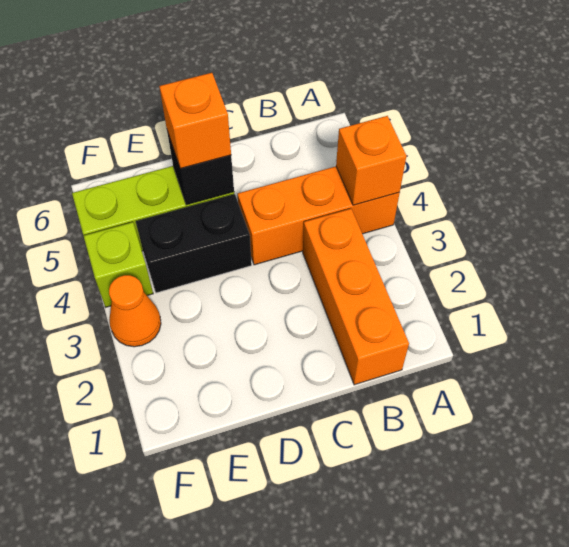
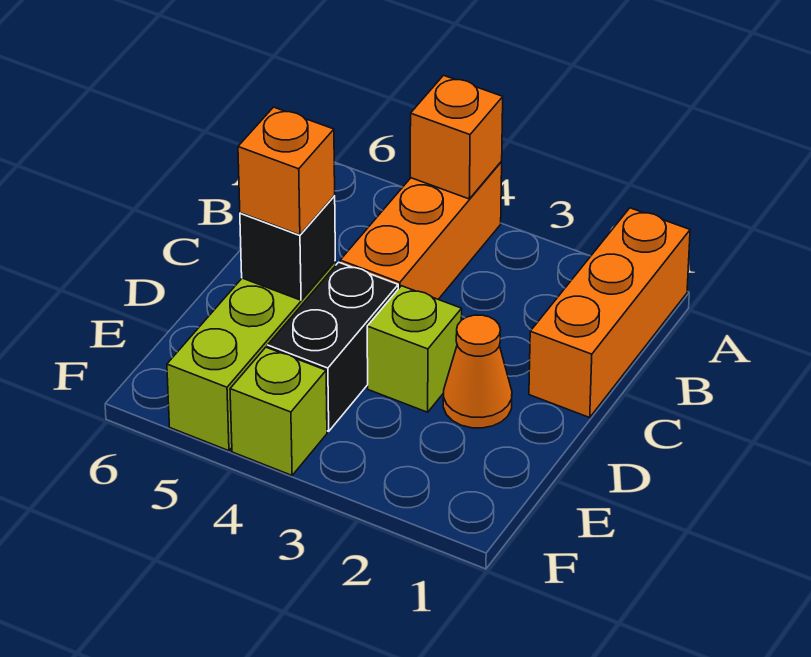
orange brick B1:B3 level 1 -> orange brick A1:C1 level 1
none -> lime brick D3 level 1
orange cone F3 level 1 -> orange cone D2 level 1

